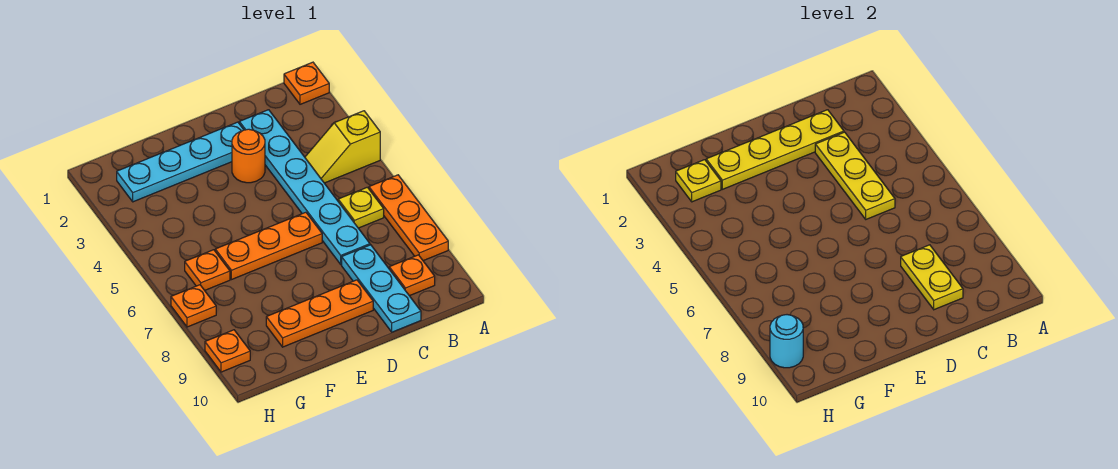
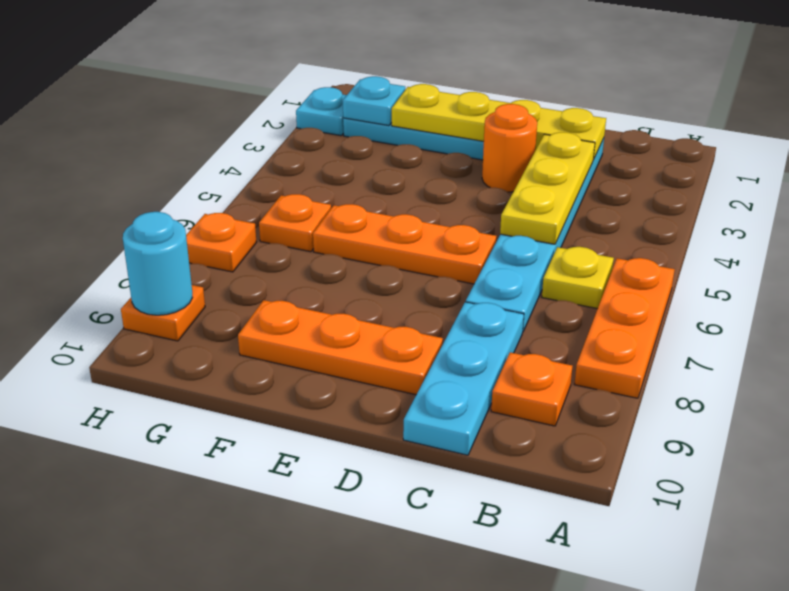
orange plate A1 level 1 -> none
yellow slope A4:B4 level 1 top A -> none
yellow plate C8:C9 level 2 -> none
yellow plate G2 level 2 -> cyan plate G2 level 2
none -> cyan plate H2 level 1

